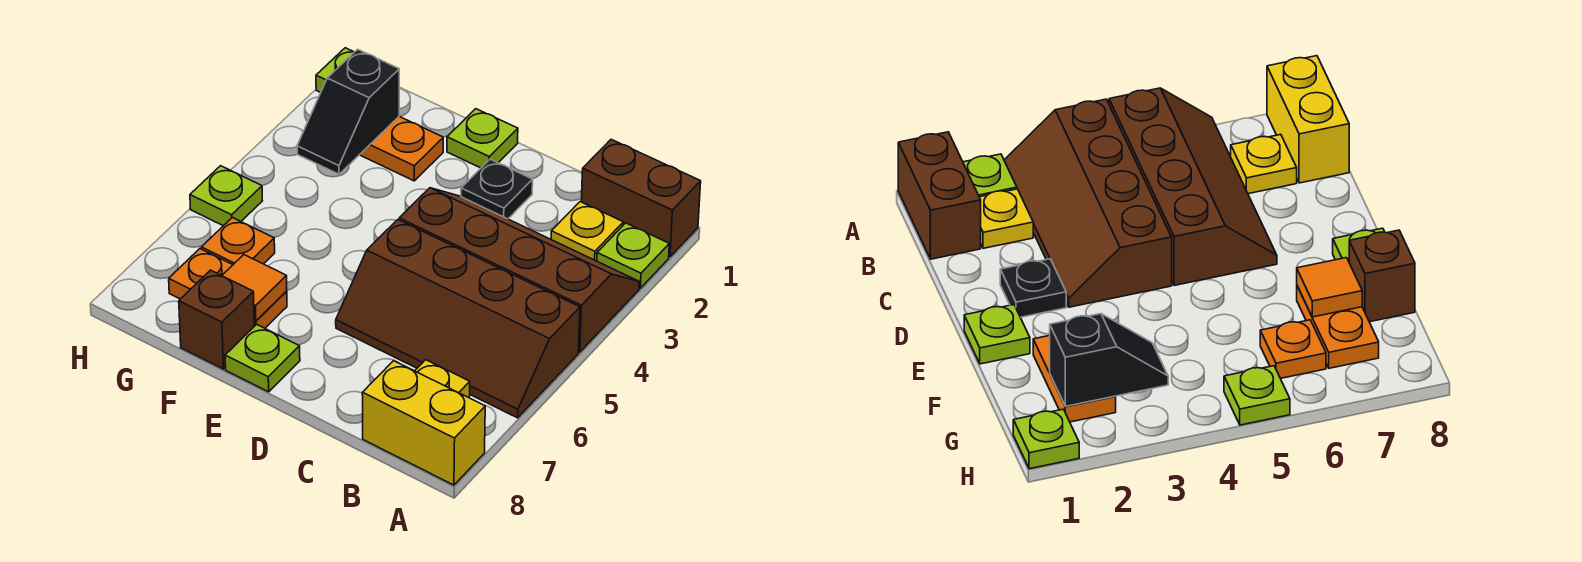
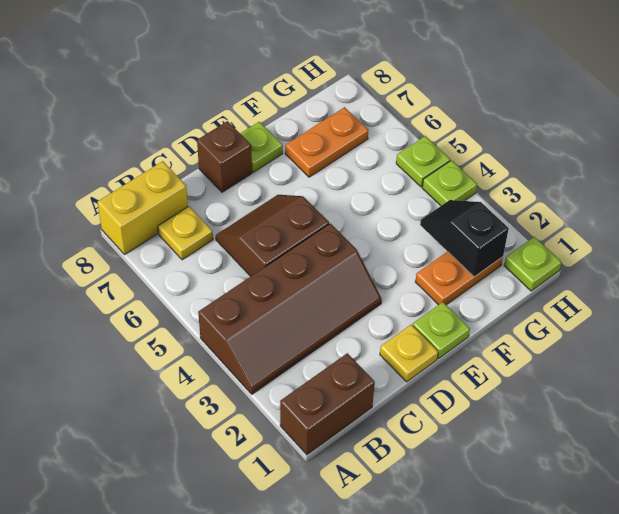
lime plate A2 level 1 -> lime plate H4 level 1
brown slope A5:D6 level 1 top 5 -> brown slope C5:D6 level 1 top 5
yellow plate B2 level 1 -> yellow plate D1 level 1
black plate D2 level 1 -> none
orange tile F7 level 2 -> none
brown brick F8 level 1 -> brown brick D8 level 1
orange plate G6 level 1 -> none

